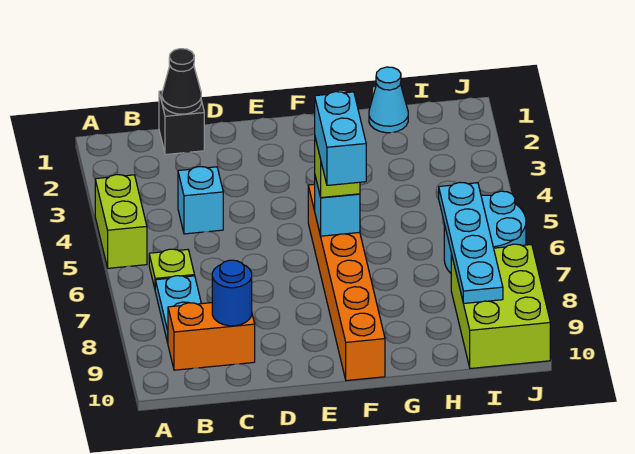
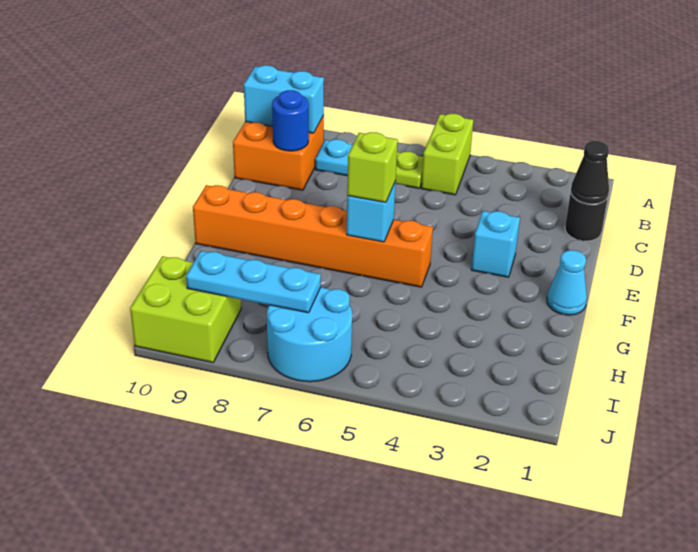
lime brick A4:A5 level 1 -> lime brick A5:B5 level 1
orange brick B9:C9 level 1 -> orange brick B9:C10 level 1
black brick C1 level 1 -> black round brick C1 level 1
cyan brick C4 level 1 -> cyan brick E3 level 1
cyan brick F6:F7 level 4 -> cyan brick B9:B10 level 2
cyan cone H1 level 1 -> cyan cone F1 level 1
cyan plate I6:I9 level 2 -> cyan plate I7:I9 level 2
lime brick I8:J10 level 1 -> lime brick I9:J10 level 1

